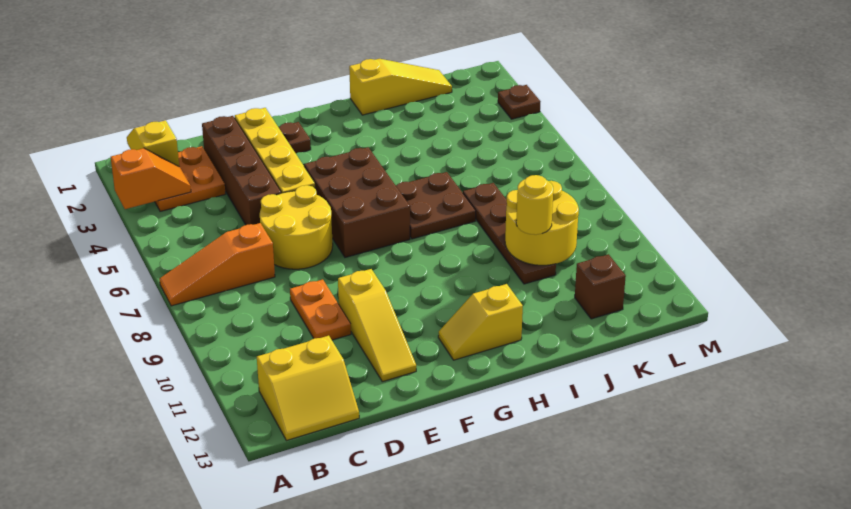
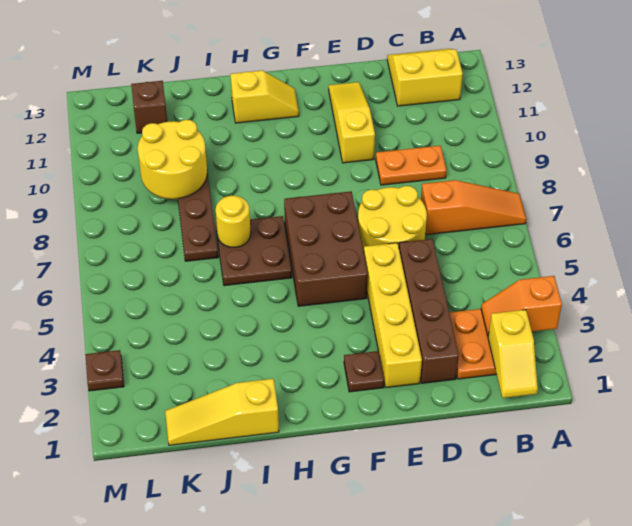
orange plate D9:D10 level 1 -> orange plate C9:D9 level 1
yellow round brick J10 level 3 -> yellow round brick I7 level 2

